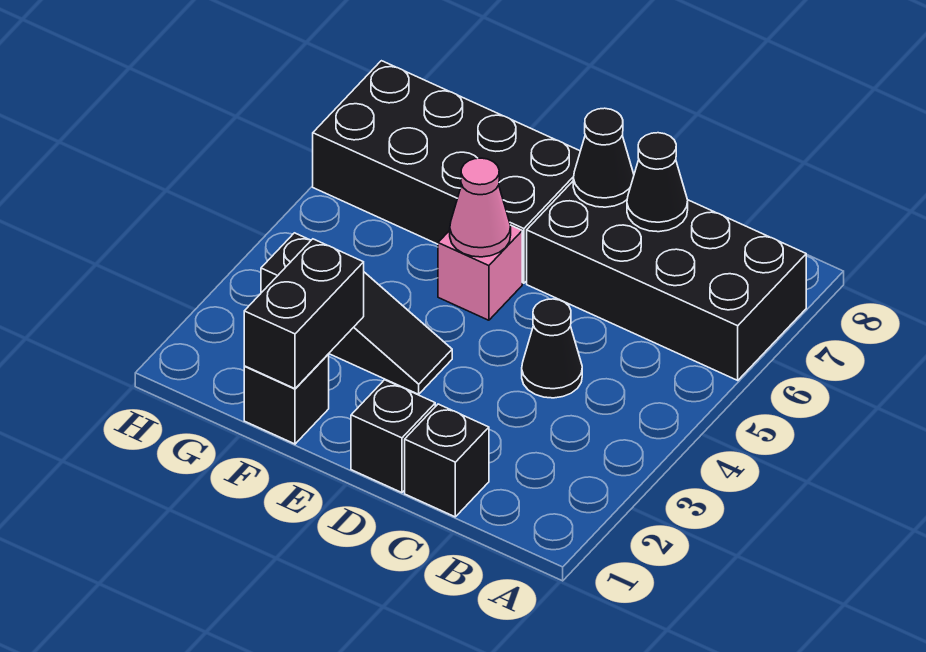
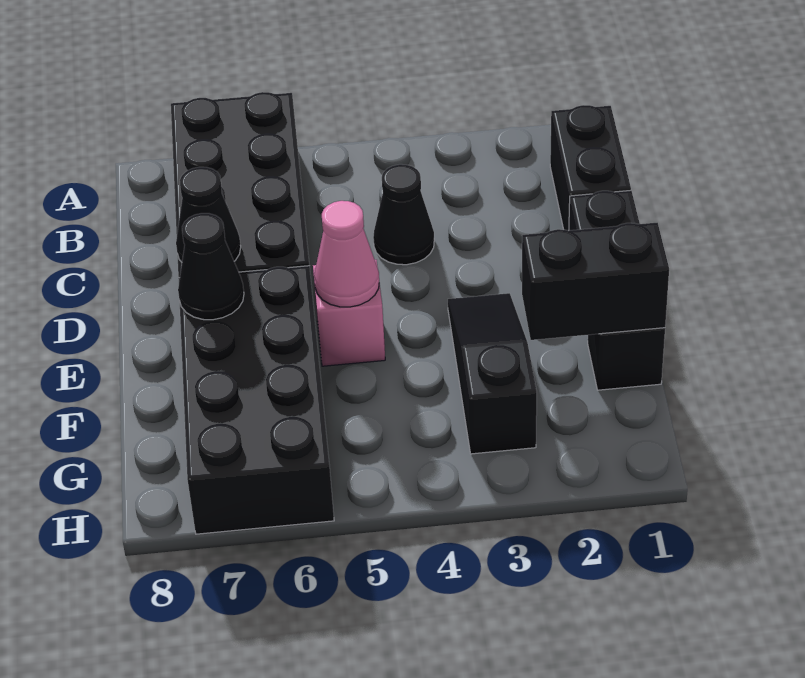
black brick C1 level 1 -> black brick B1:C1 level 1
black cone C7 level 2 -> black cone E7 level 2

